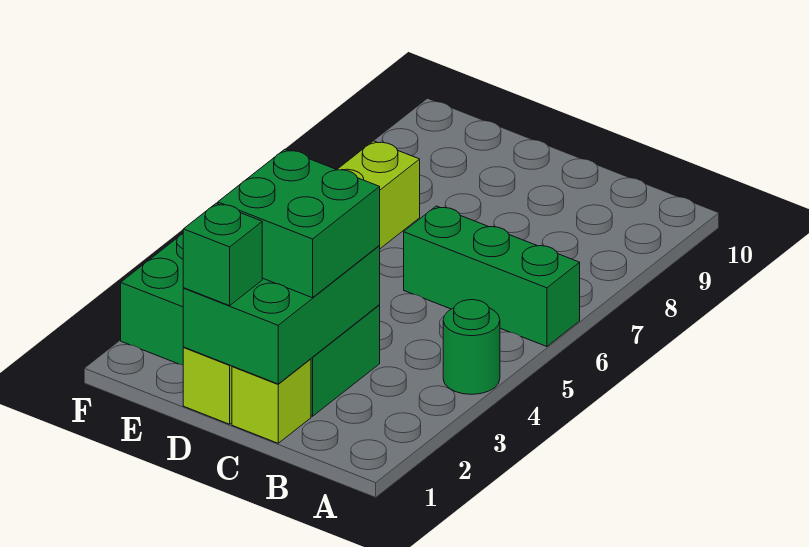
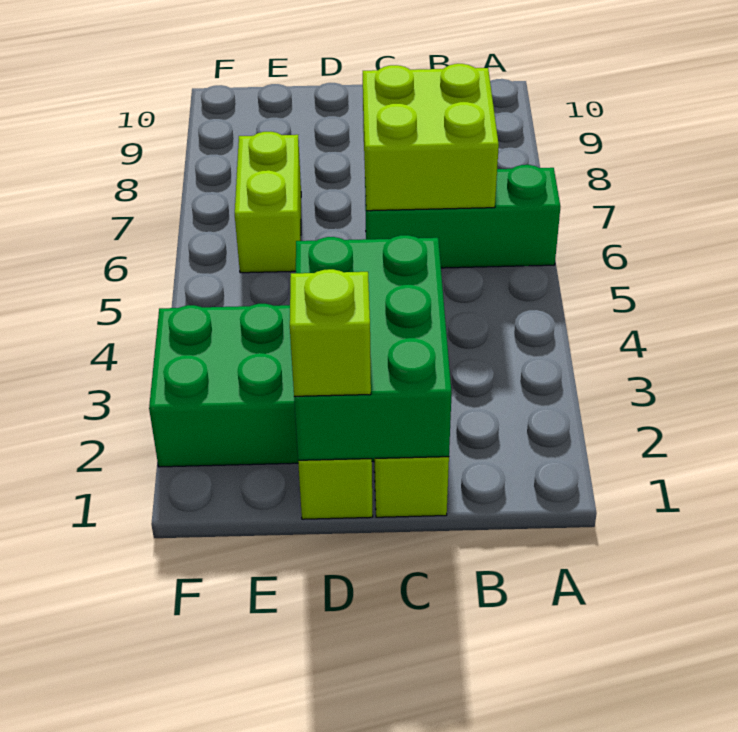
green round brick A4 level 1 -> none
none -> lime brick B6:C7 level 2
green brick C2:D3 level 3 -> none
green brick D1 level 3 -> lime brick D1 level 3

